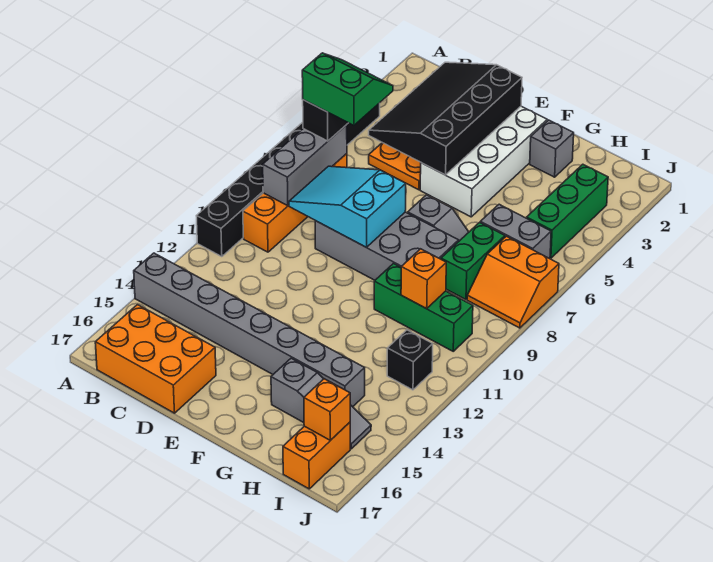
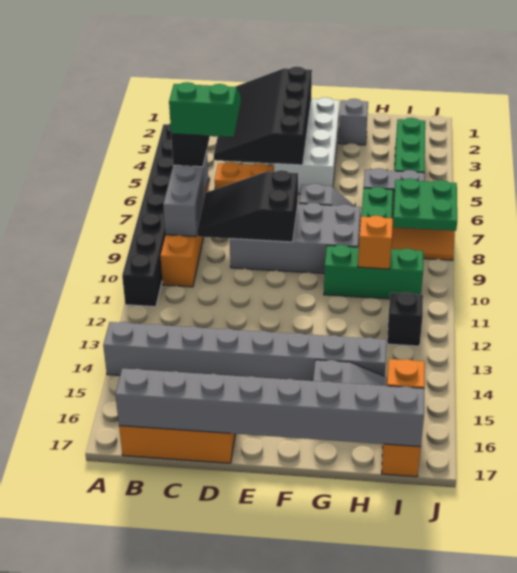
none -> grey brick B17:I17 level 2
cyan slope C8:E9 level 2 top E -> black slope C8:E9 level 2 top E
none -> green plate I7:J8 level 2

